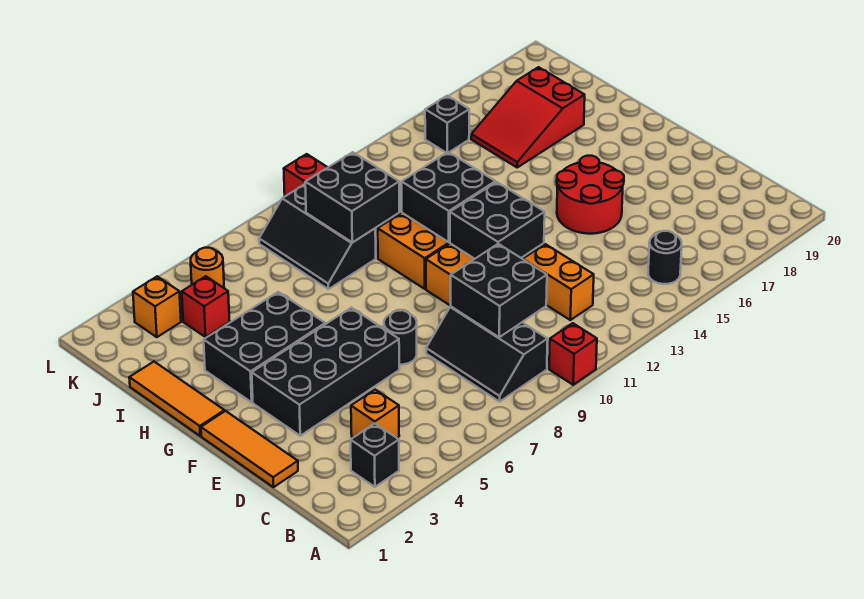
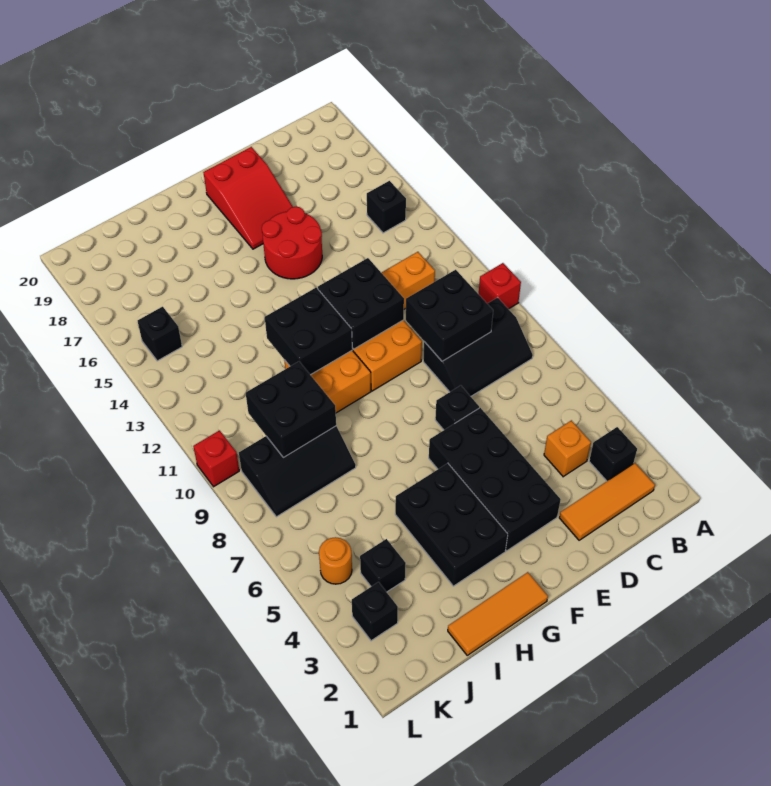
black round brick B15 level 1 -> black brick B15 level 1
orange tile D1:F1 level 1 -> orange tile B2:D2 level 1
black round brick E7 level 1 -> black brick E7 level 1
red slope I16:J18 level 1 top 18 -> red slope E17:F19 level 1 top 19
red brick J4 level 1 -> black brick J4 level 1
orange brick K3 level 1 -> black brick K3 level 1

